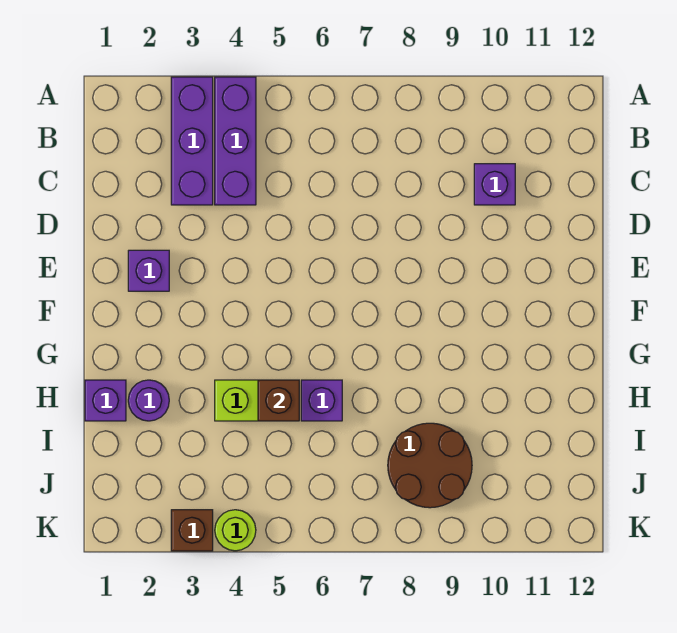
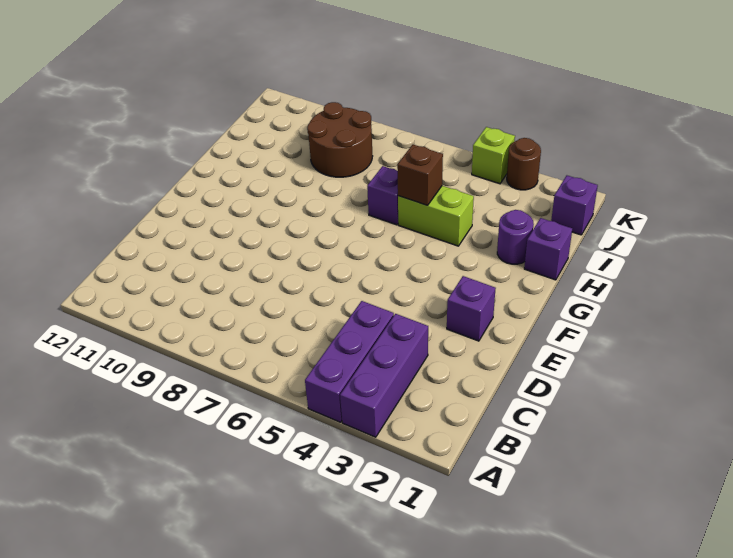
purple brick C10 level 1 -> purple brick J1 level 1
brown brick K3 level 1 -> brown round brick K3 level 1
lime round brick K4 level 1 -> lime brick K4 level 1

